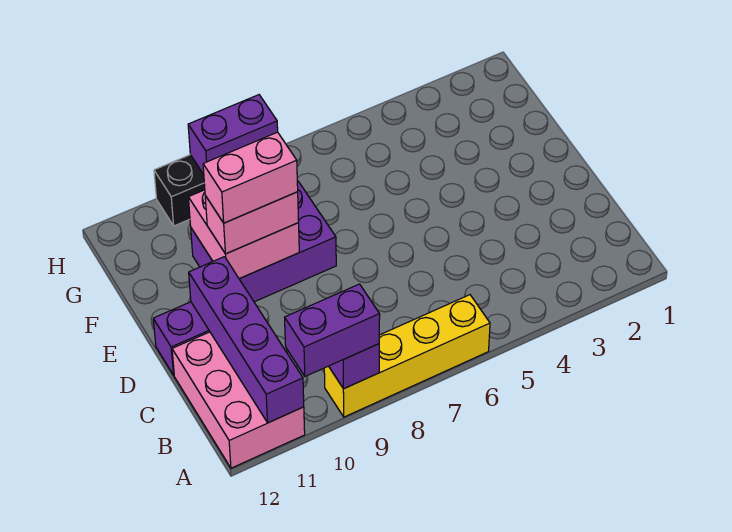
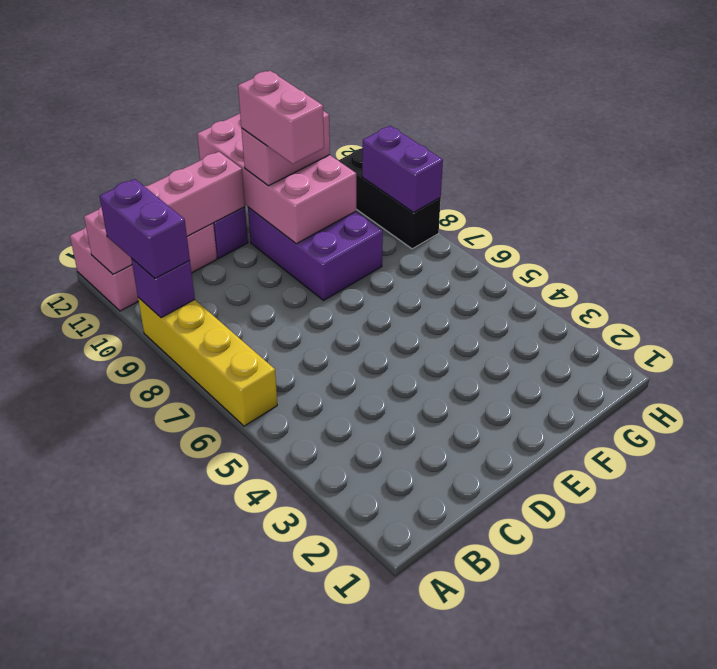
purple brick A11:D11 level 2 -> pink brick A11:D11 level 2
pink brick E9:F10 level 2 -> pink brick E9:F12 level 2
pink brick E9:E10 level 3 -> pink brick E10:F10 level 3

